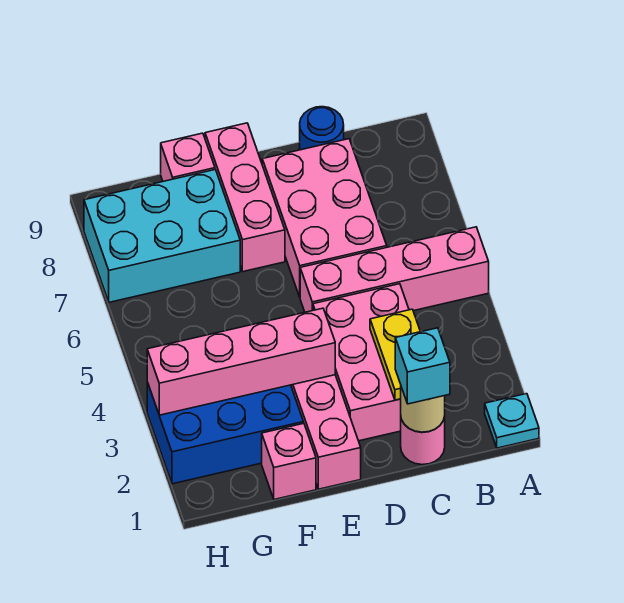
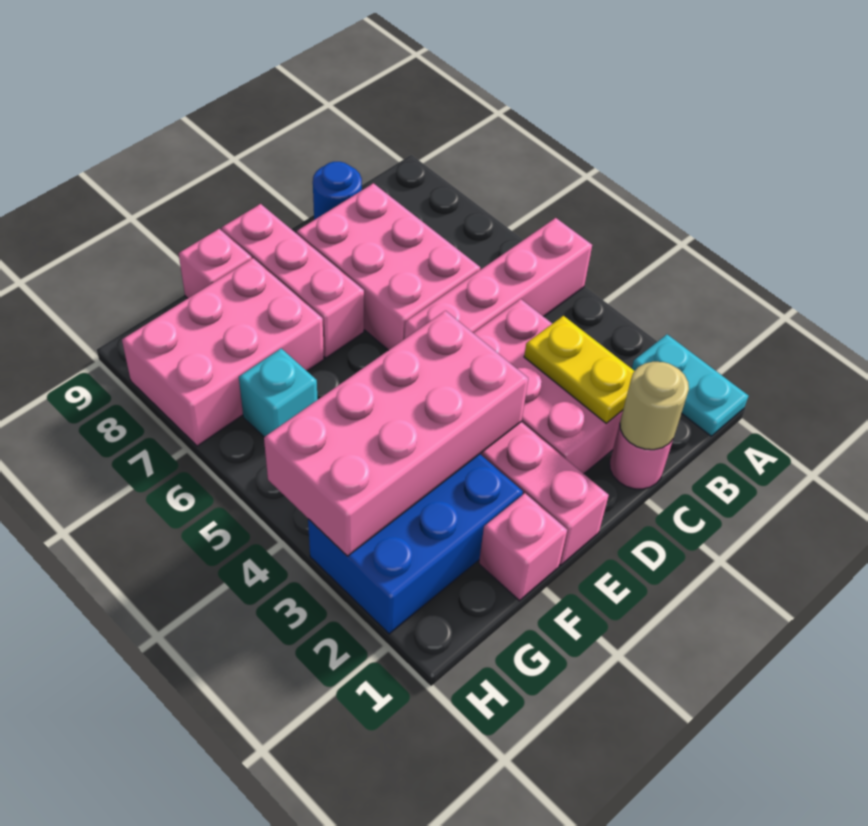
cyan plate A1 level 1 -> cyan plate A1:A2 level 1
cyan brick C1 level 3 -> cyan brick G6 level 1
pink brick E3:H3 level 2 -> pink brick E3:H4 level 2
cyan brick F7:H8 level 1 -> pink brick F7:H8 level 1

